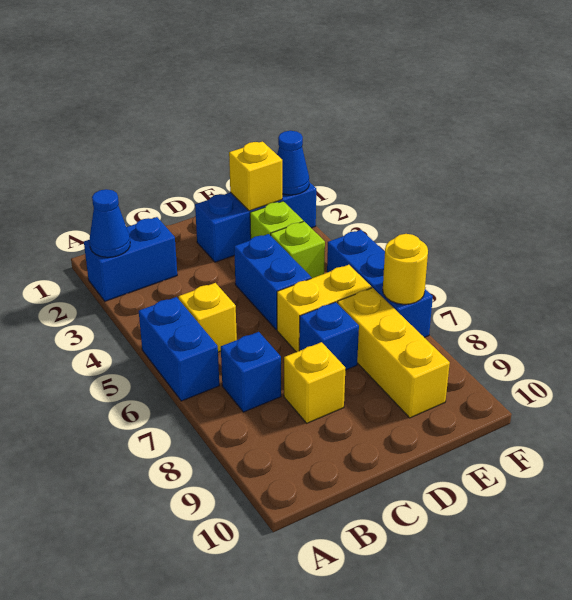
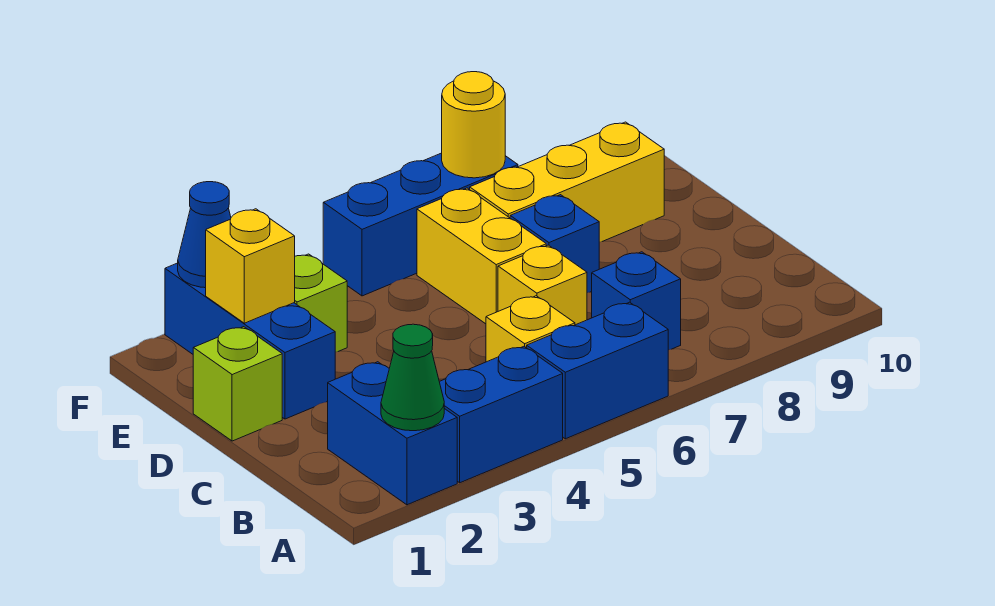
blue cone A2 level 2 -> green cone A2 level 2
yellow brick C8 level 1 -> yellow brick C6 level 1
blue brick D4:D5 level 1 -> blue brick A3:A4 level 1
lime brick E4 level 1 -> lime brick D1 level 1

